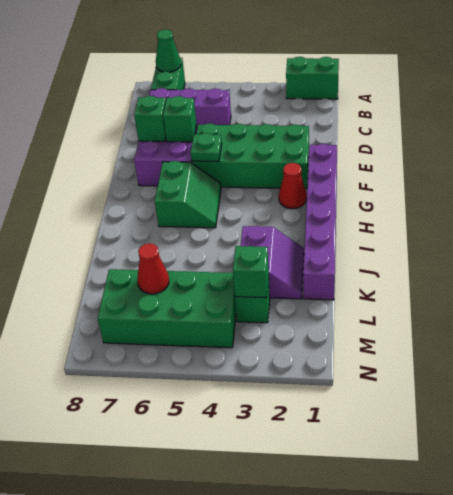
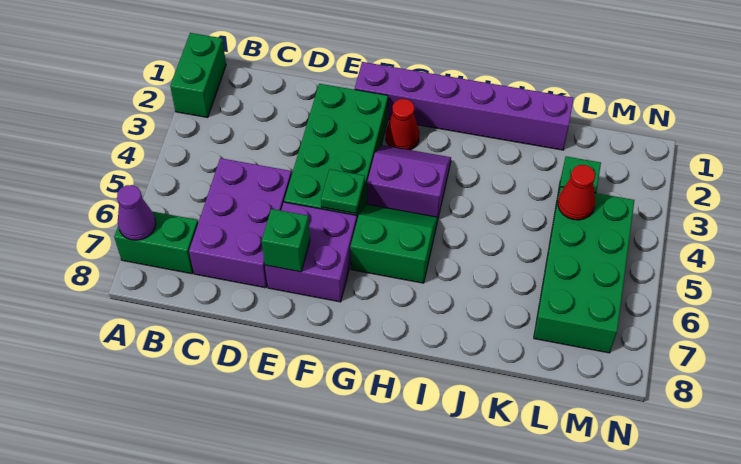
green cone A7 level 2 -> purple cone A7 level 2
purple brick C5:C7 level 1 -> purple brick C5:D7 level 1
green brick E6 level 2 -> none
purple slope J2:K3 level 1 top 3 -> purple slope G3:H4 level 1 top 4
green brick L3 level 2 -> none
red cone L6 level 2 -> red cone L4 level 2

